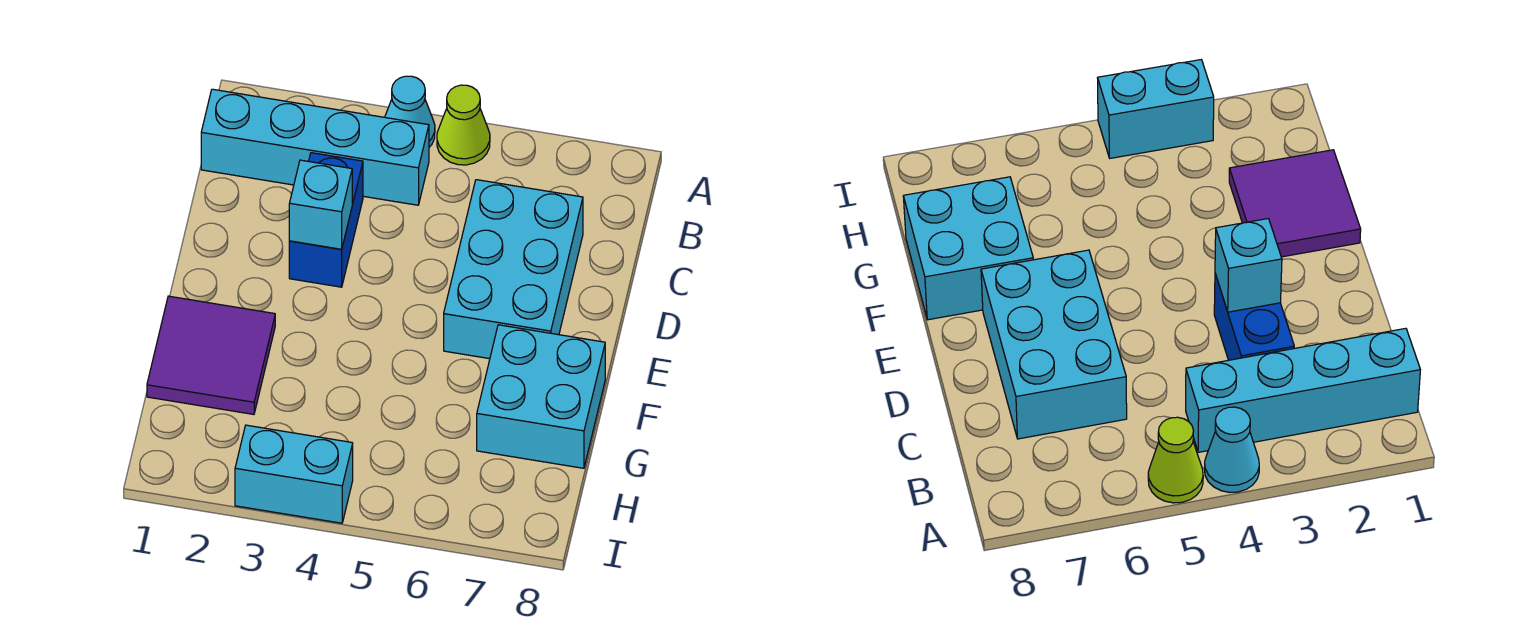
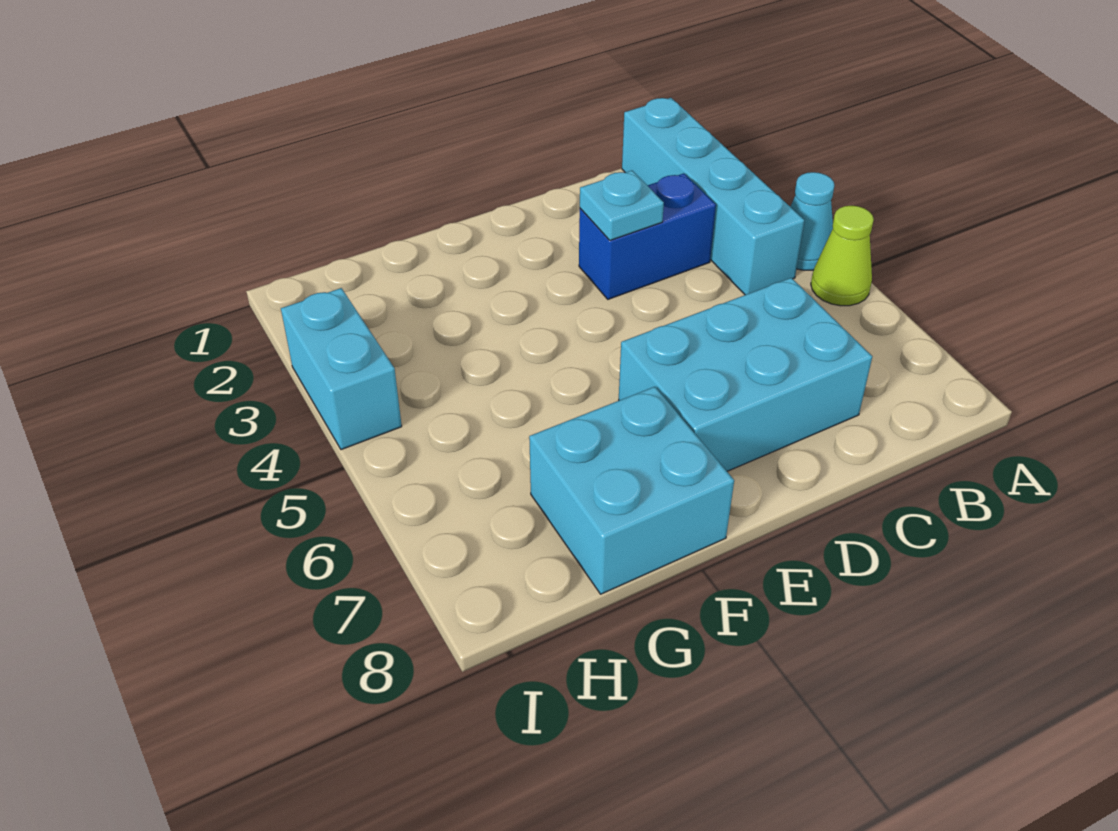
cyan brick D3 level 2 -> cyan plate D3 level 2
purple tile F1:G2 level 1 -> none

